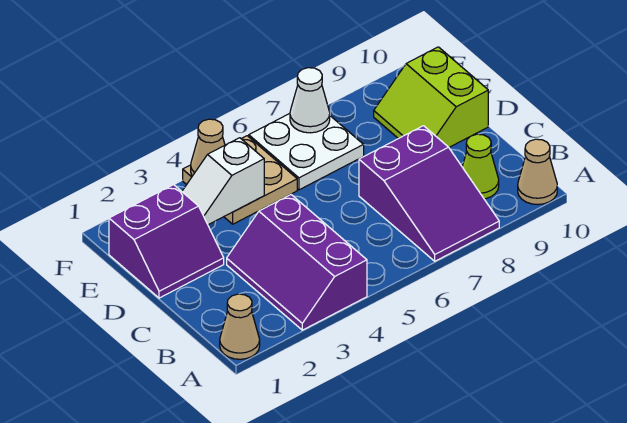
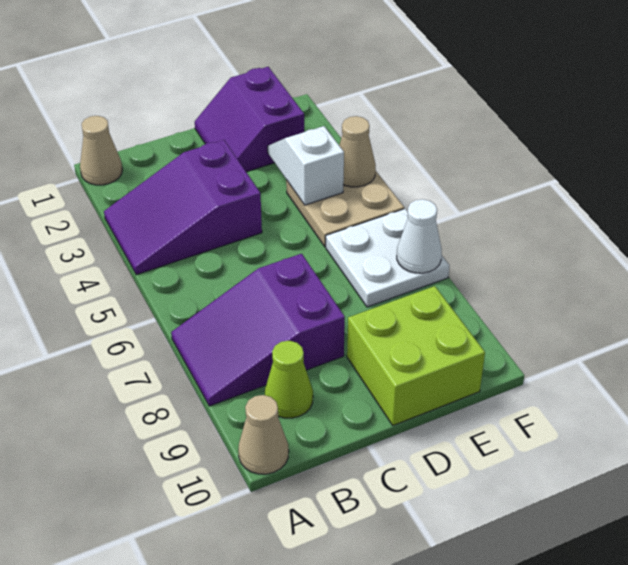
purple slope A3:C4 level 1 top 4 -> purple slope A3:C4 level 1 top C
lime slope D9:E10 level 1 top 10 -> lime brick D9:E10 level 1

